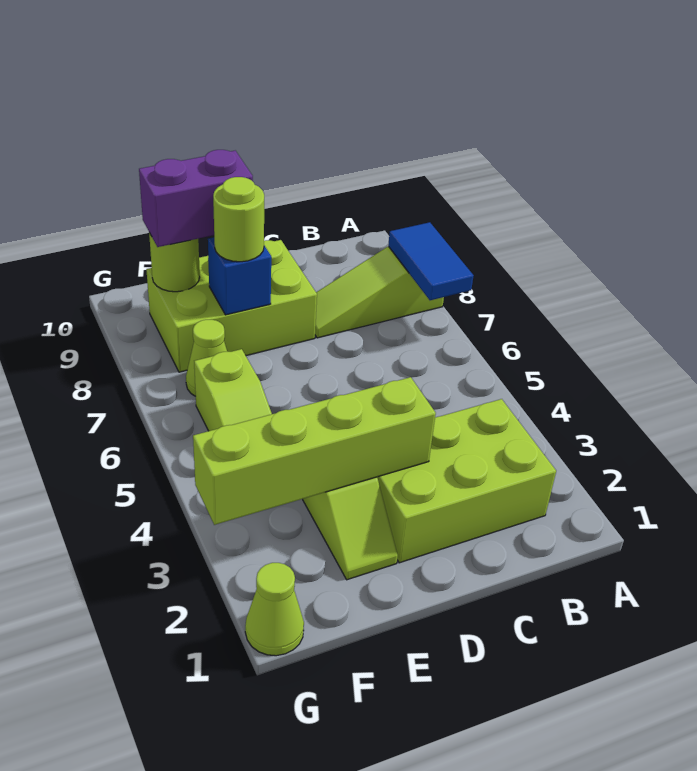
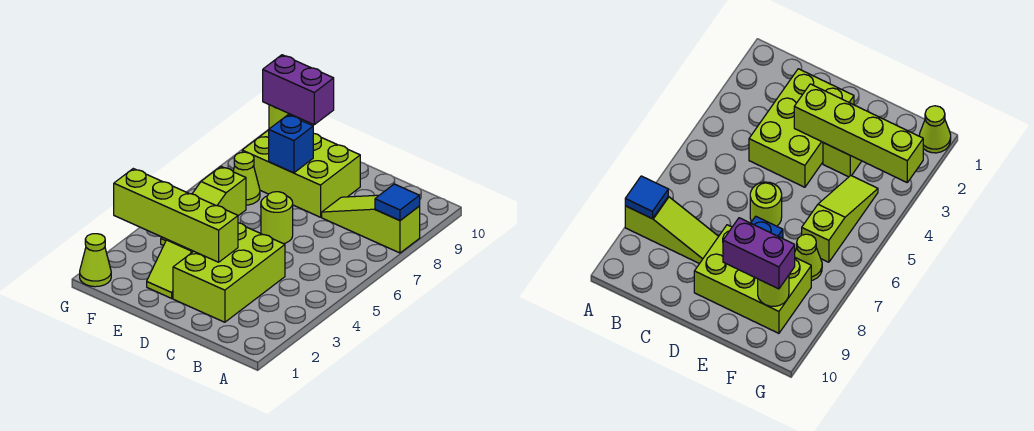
blue tile A7:A8 level 2 -> blue tile A8 level 2
lime brick B2:D3 level 1 -> lime brick C2:D4 level 1
lime round brick E8 level 3 -> lime round brick D6 level 1

